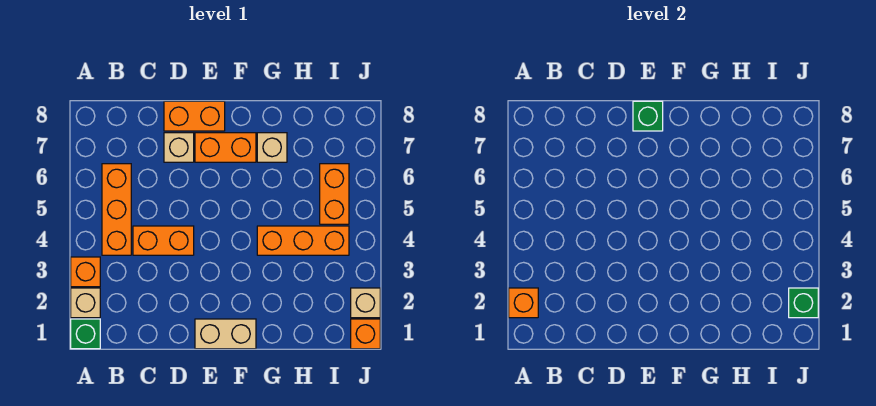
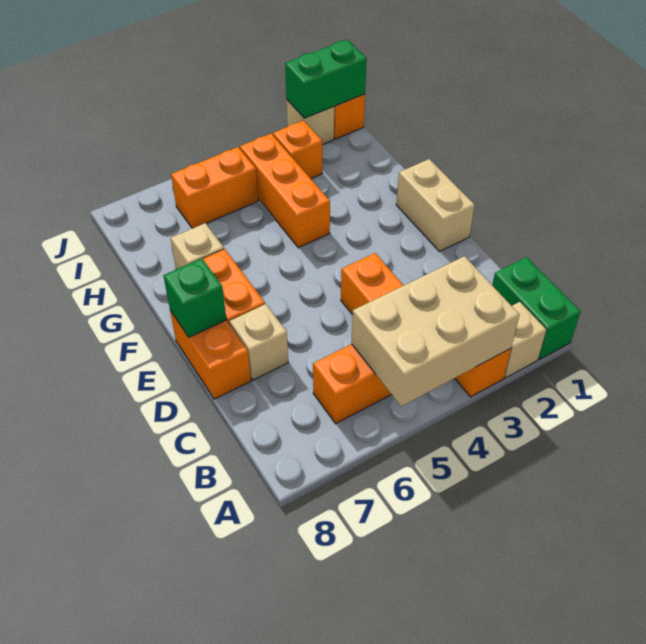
green brick A1 level 1 -> green brick A1:B1 level 1
orange brick A2 level 2 -> orange brick I3 level 1
none -> tan brick A3:B5 level 2
green brick J2 level 2 -> green brick J1:J2 level 2

